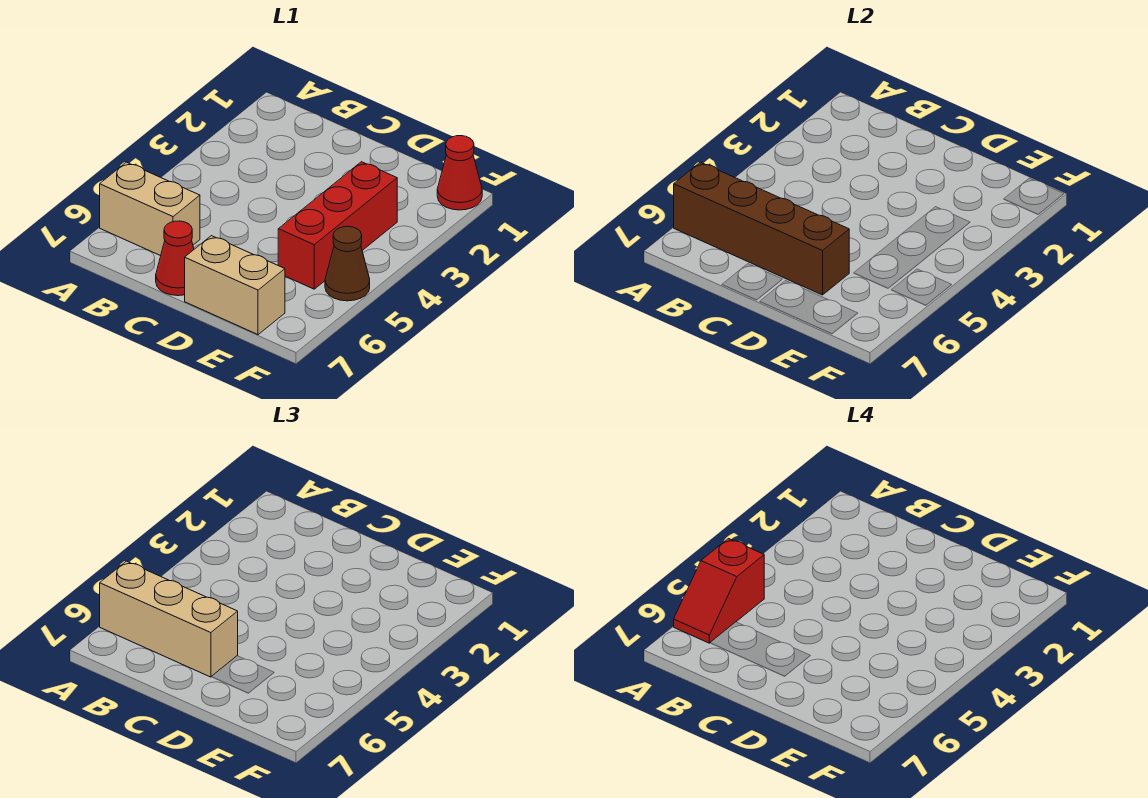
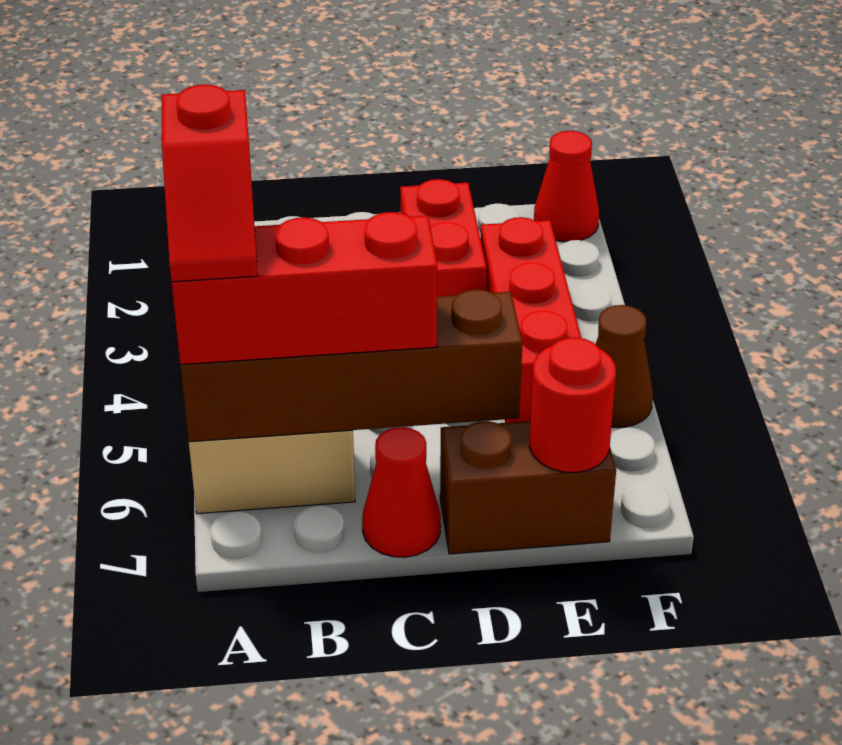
tan brick A6:C6 level 3 -> red brick A6:C6 level 3
none -> red brick D2:D3 level 1
tan brick D7:E7 level 1 -> brown brick D7:E7 level 1
none -> red round brick E7 level 2

